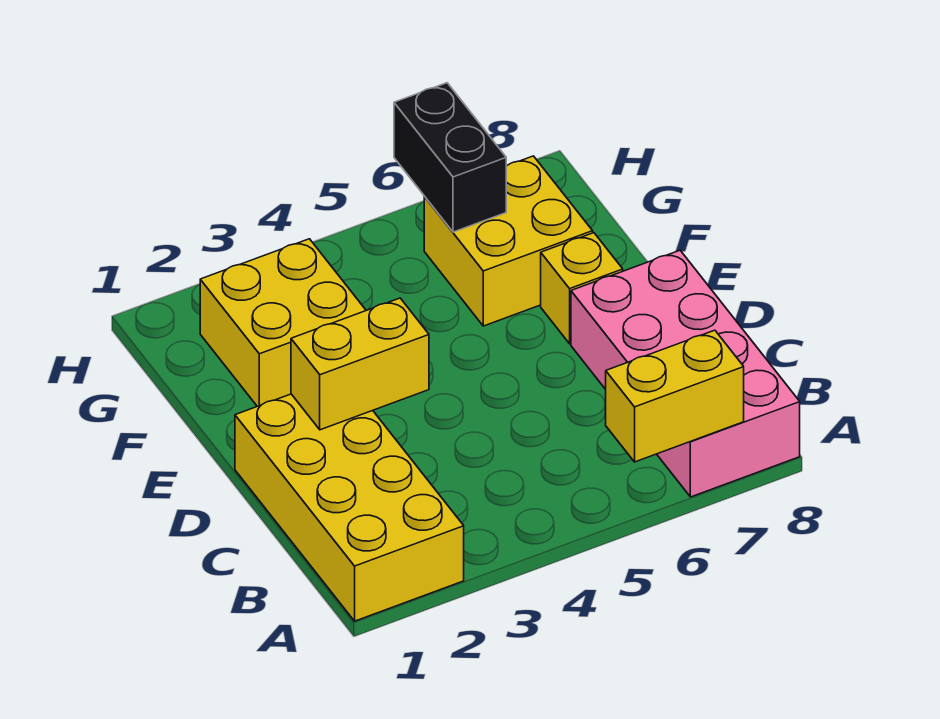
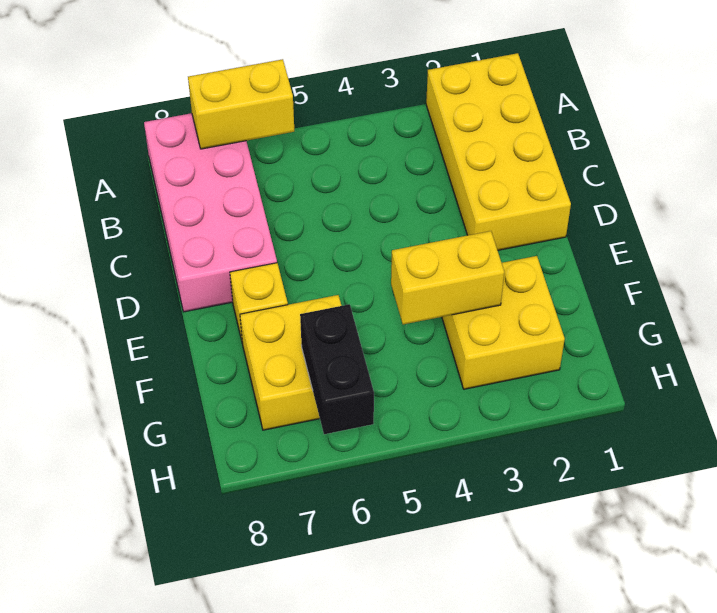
yellow brick D2:D3 level 2 -> yellow brick F3:F4 level 2

